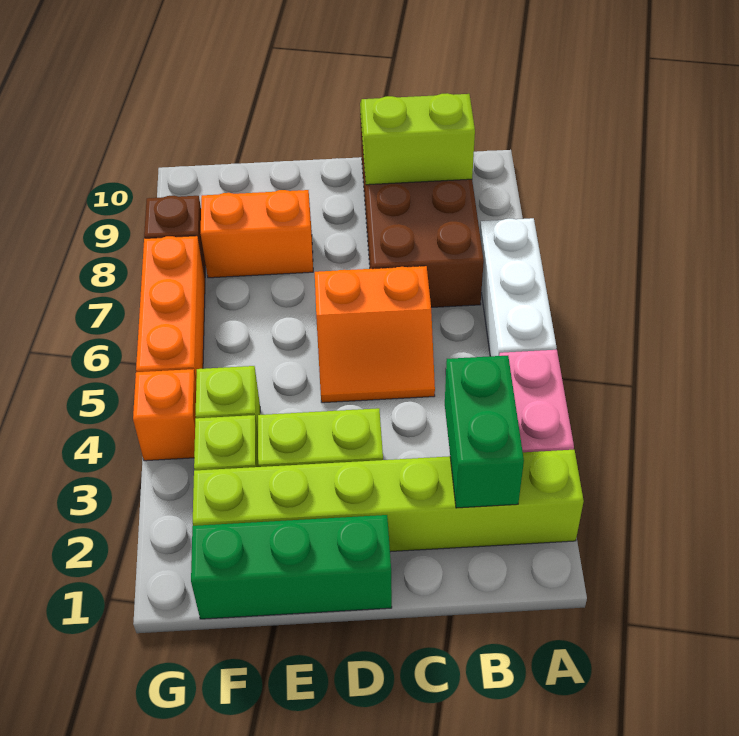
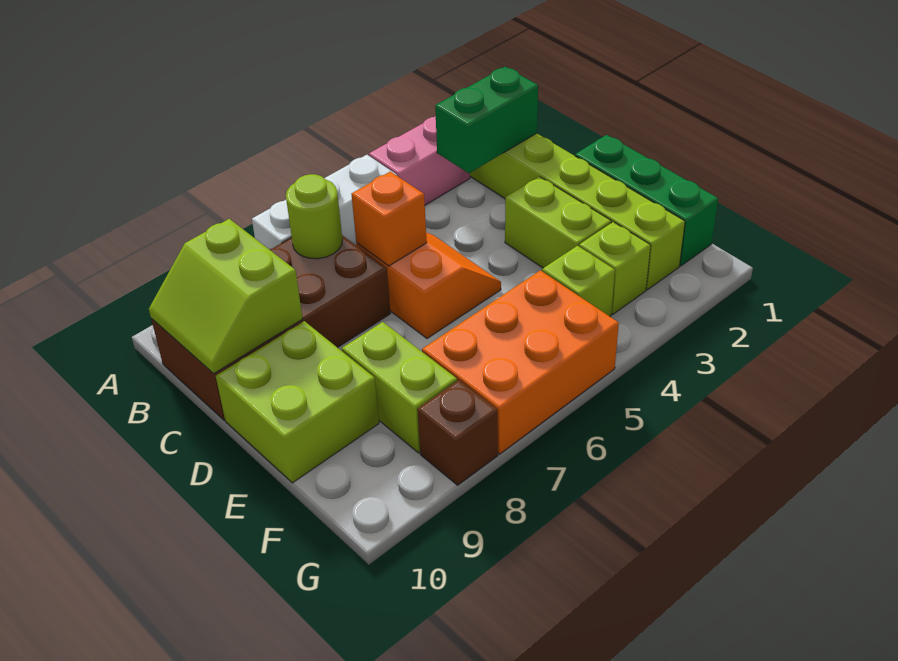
none -> lime round brick B7 level 2
none -> lime brick D9:E10 level 1
orange brick E8:F8 level 1 -> lime brick E8:F8 level 1
orange brick G4 level 1 -> orange brick C6 level 2
orange brick G5:G7 level 1 -> orange brick F5:G7 level 1

